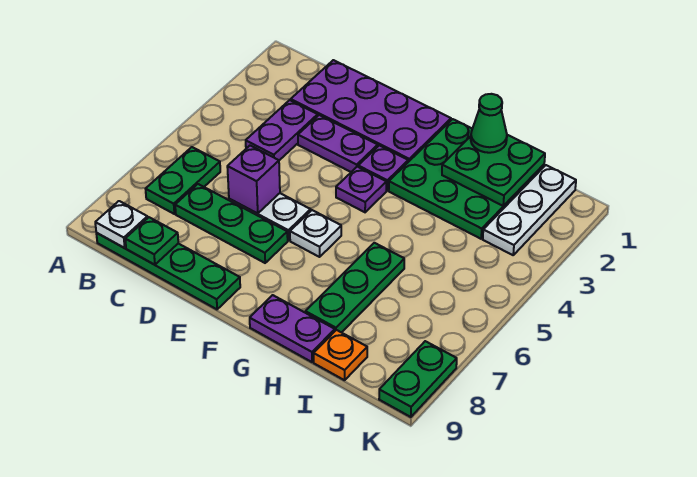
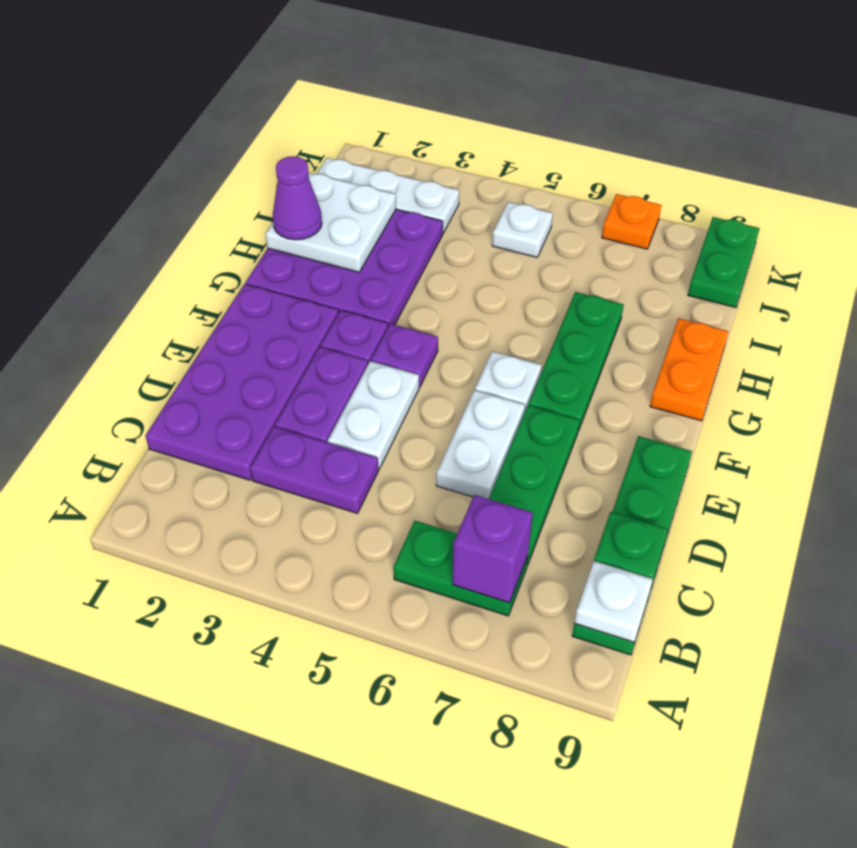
none -> white plate D4:E4 level 1
purple brick D6 level 2 -> purple brick B7 level 2
green plate G1:I3 level 1 -> purple plate G1:I3 level 1
purple plate G9:H9 level 1 -> orange plate G9:H9 level 1
green plate H1:I2 level 2 -> white plate H1:I2 level 2
green cone H1 level 3 -> purple cone H1 level 3
green plate H6:H8 level 1 -> green plate F7:H7 level 1
orange plate I9 level 1 -> orange plate K7 level 1
none -> white plate J5 level 1
green plate K8:K9 level 1 -> green plate J9:K9 level 1

